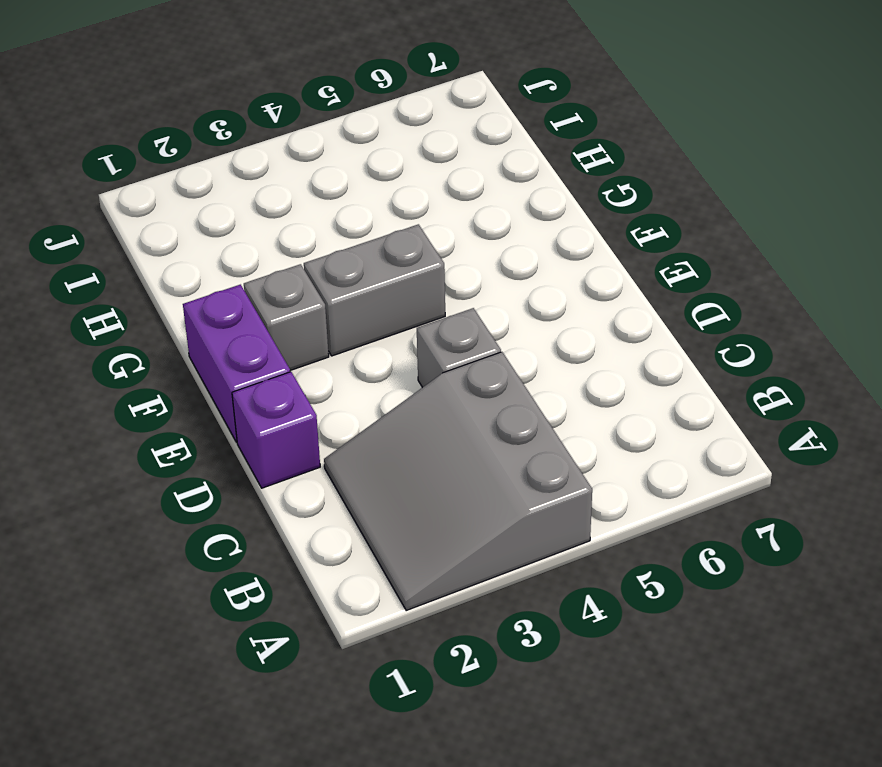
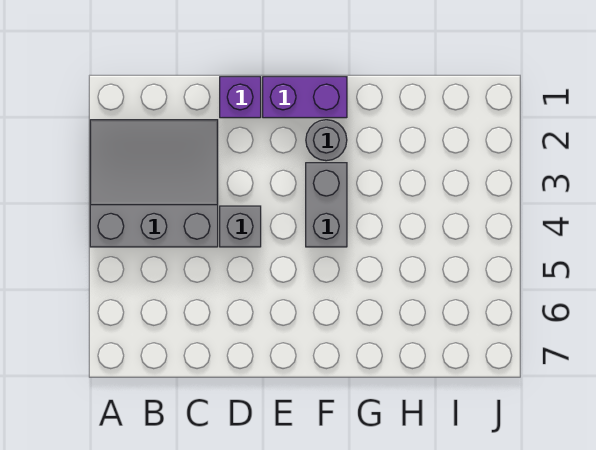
grey brick F2 level 1 -> grey round brick F2 level 1

